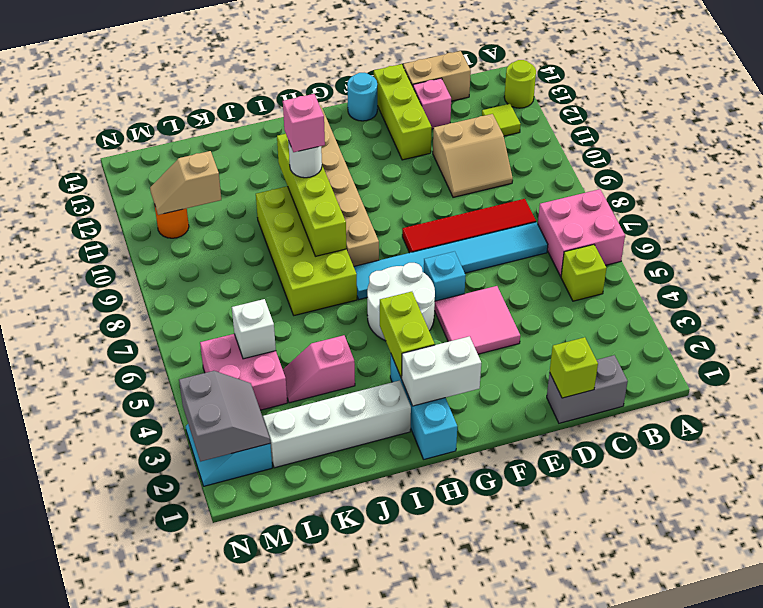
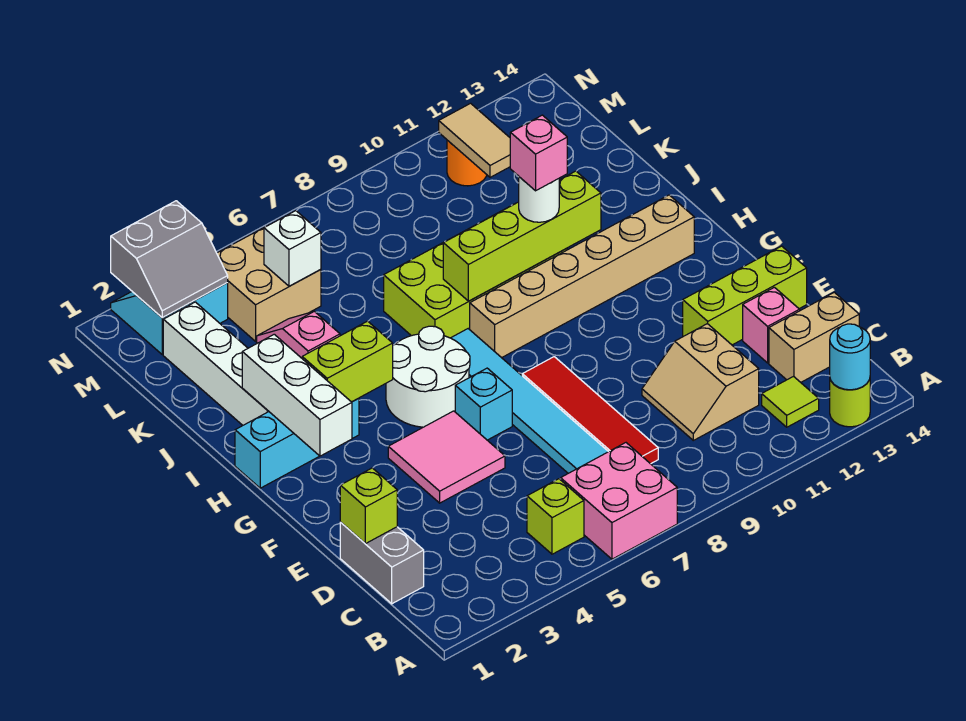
tan brick C14:D14 level 1 -> tan brick C13:C14 level 1
cyan round brick F14 level 1 -> cyan round brick A13 level 2
white brick G2:H2 level 2 -> white brick G2:I2 level 2
pink brick L4:M5 level 1 -> tan brick L4:M5 level 1
tan slope L11:M11 level 2 top L -> tan tile L11:M11 level 2

